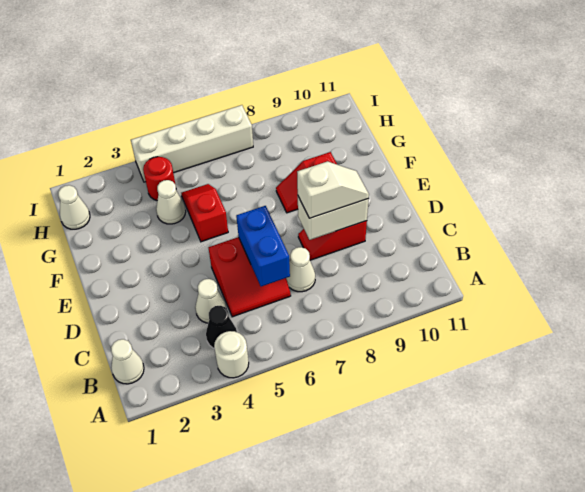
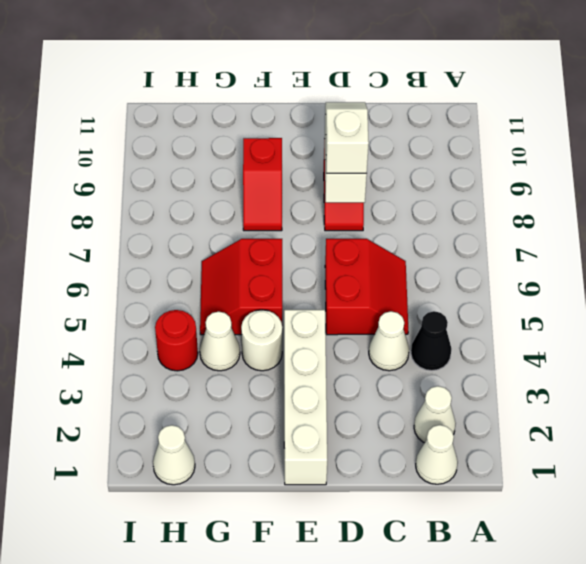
white round brick A4 level 1 -> white round brick F4 level 1
blue brick C6:D6 level 2 -> none
white cone C7 level 1 -> white cone B2 level 1
red slope F5:G5 level 1 top F -> red slope F5:G6 level 1 top F
white brick I4:I7 level 1 -> white brick E1:E4 level 1

